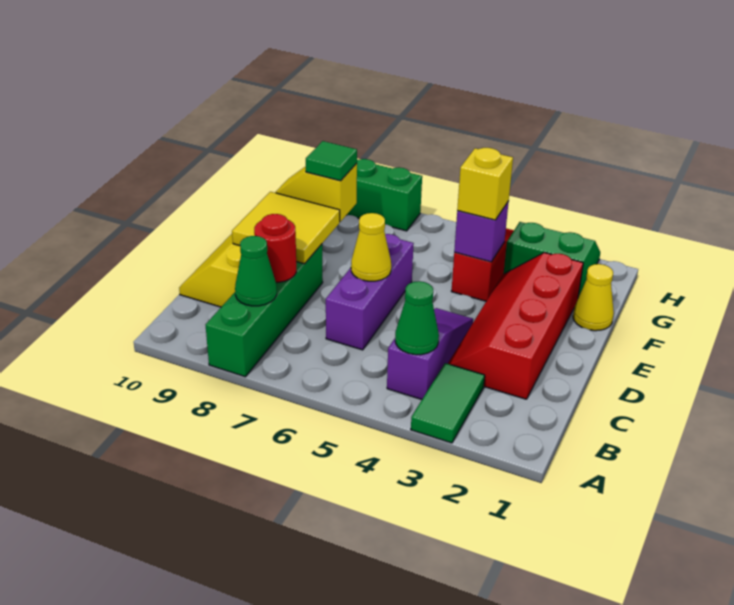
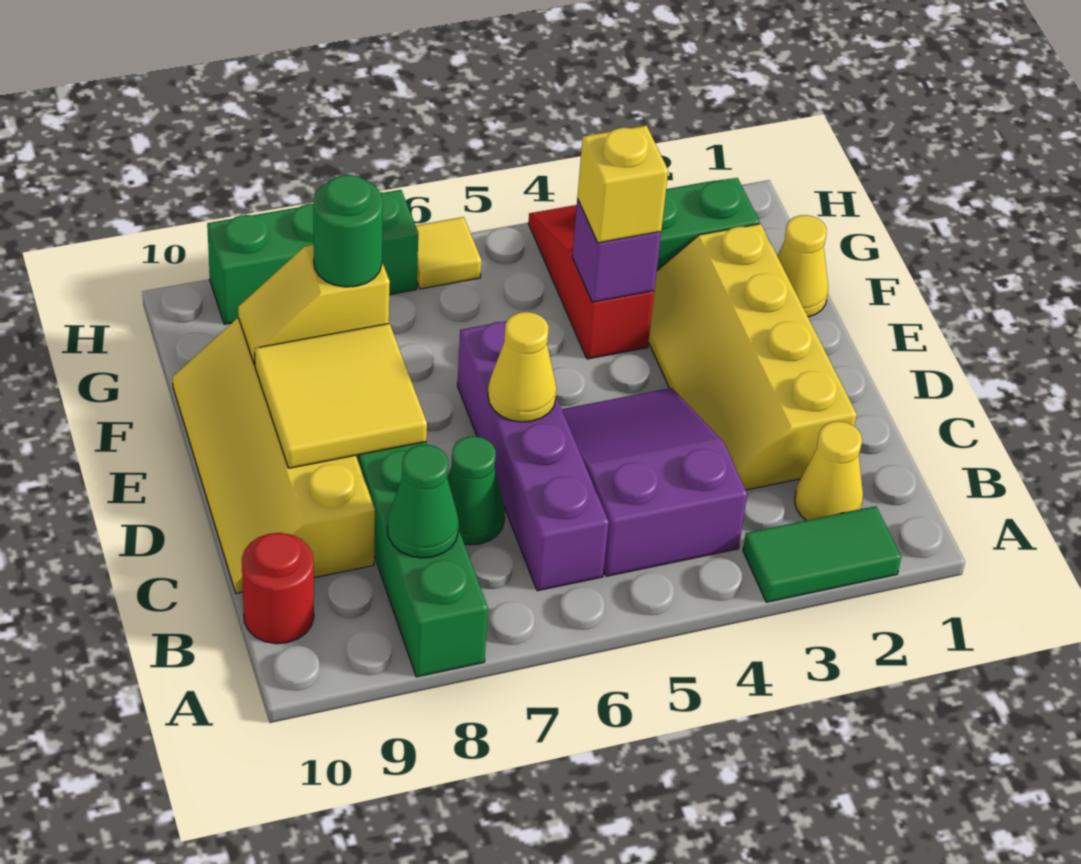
green tile A3:B3 level 1 -> green tile A2:A3 level 1
none -> yellow cone B2 level 1
purple slope B4:D4 level 1 top B -> purple slope B4:D5 level 1 top B
green cone B4 level 2 -> green cone C7 level 1
red slope C2:F3 level 1 top 2 -> yellow slope C2:F3 level 1 top 2
purple brick C6:E6 level 1 -> purple brick B6:E6 level 1
red round brick C8 level 2 -> red round brick B10 level 1
green tile F8 level 3 -> green round brick F8 level 3
none -> yellow tile H6 level 1

